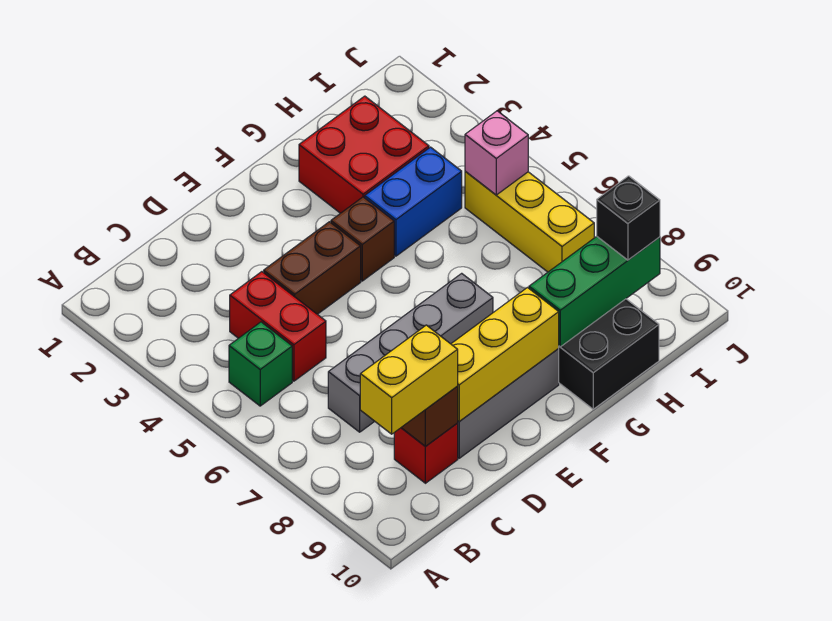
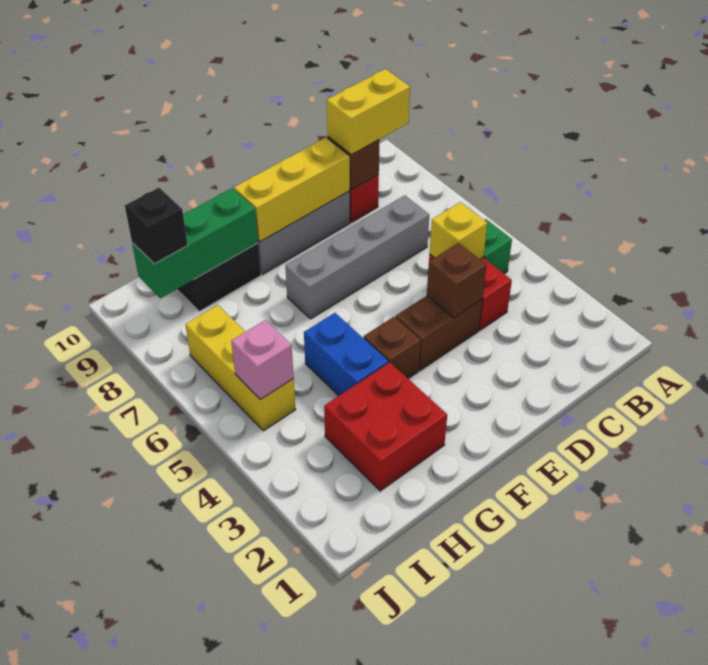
none -> yellow brick C5 level 2
none -> brown brick D4 level 2
blue brick G4:H4 level 1 -> blue brick G4:G5 level 1

